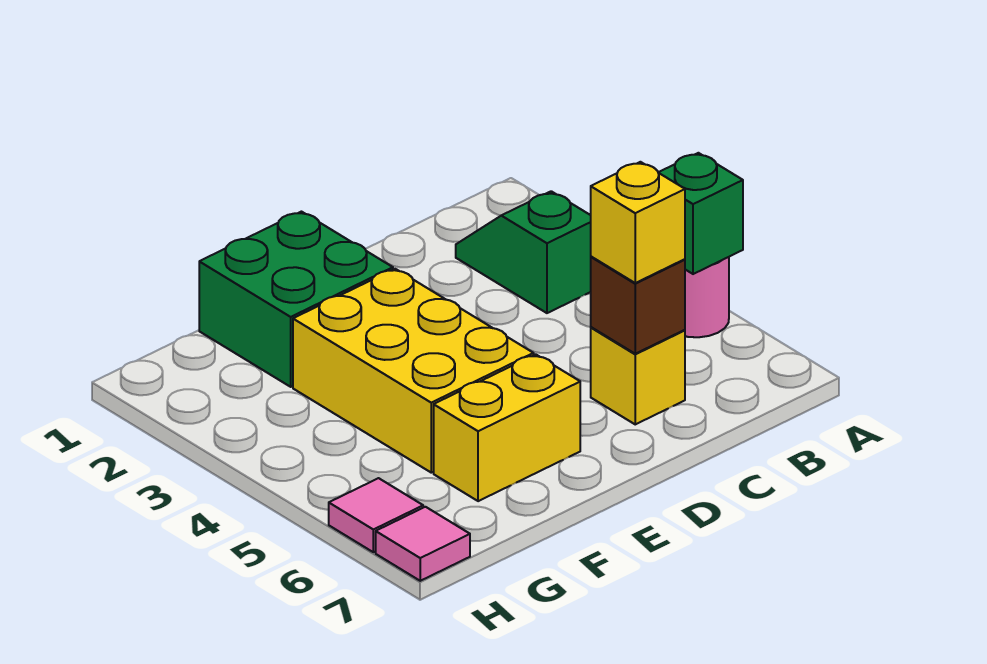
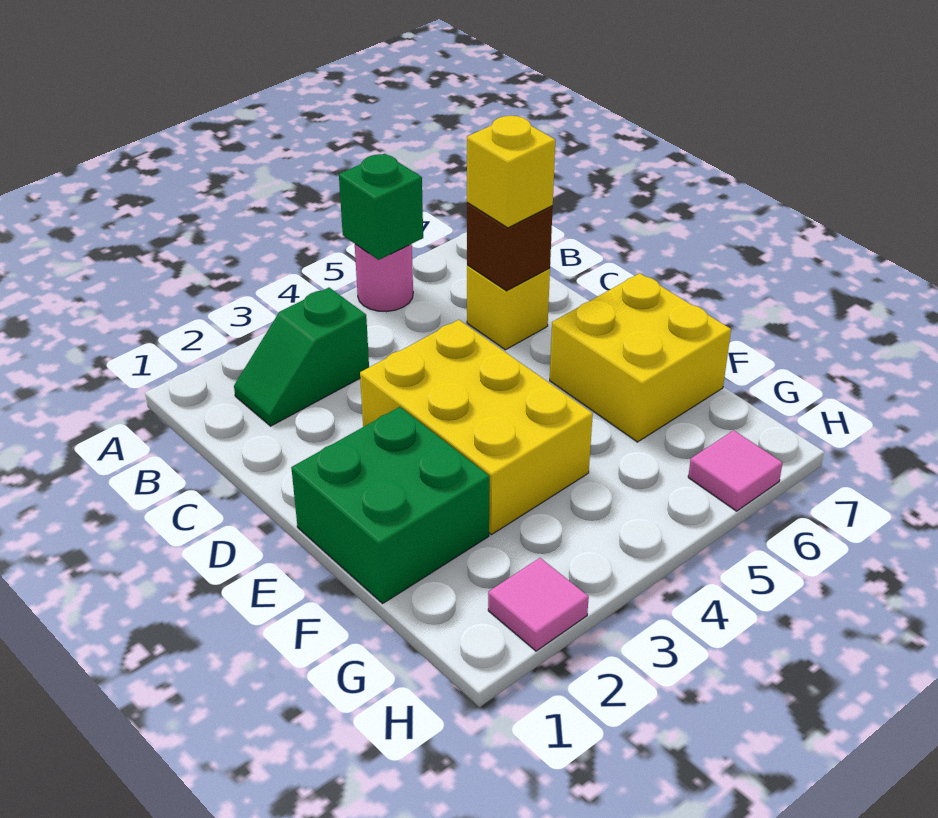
yellow brick E3:F5 level 1 -> yellow brick D3:F4 level 1
yellow brick E6:F6 level 1 -> yellow brick E6:F7 level 1
pink tile H7 level 1 -> pink tile H2 level 1

